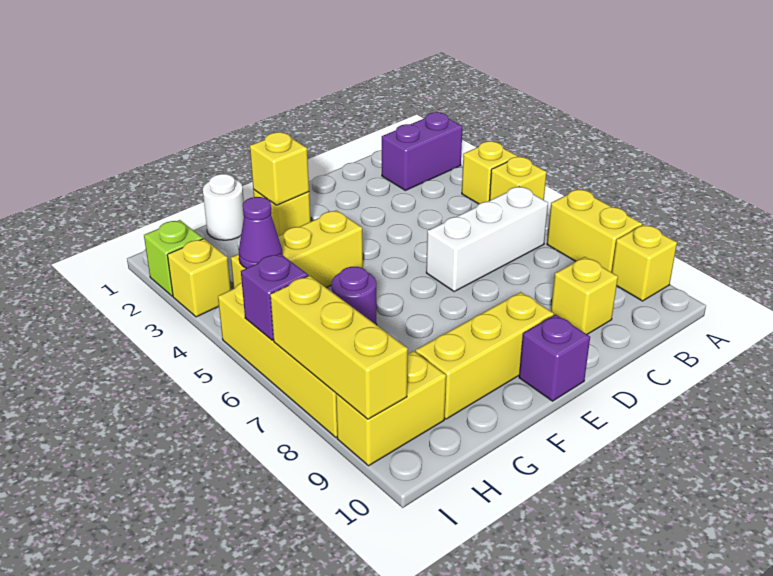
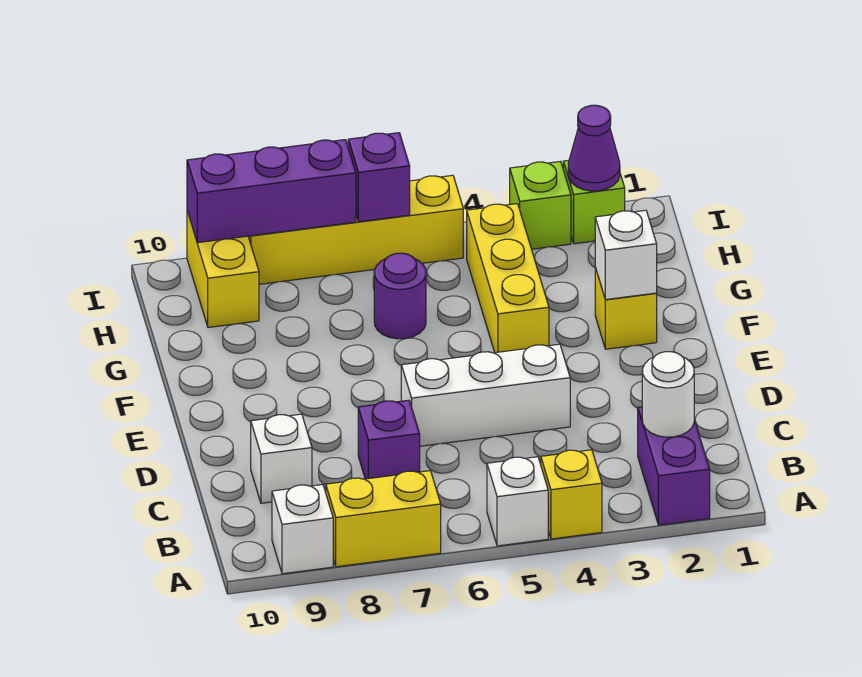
yellow brick A5 level 1 -> white brick A5 level 1
yellow brick A9 level 1 -> white brick A9 level 1
white brick B6:D6 level 1 -> white brick D4:D6 level 1
yellow brick C9 level 1 -> white brick C9 level 1
yellow brick E9:G9 level 1 -> none
purple brick E10 level 1 -> purple brick C7 level 1
yellow brick F2 level 2 -> white brick F2 level 2
white round brick G1 level 1 -> white round brick B2 level 2
purple cone H4 level 2 -> purple cone I2 level 2
yellow brick I3 level 1 -> lime brick I3 level 1
yellow brick I7:I9 level 2 -> purple brick I7:I9 level 2

